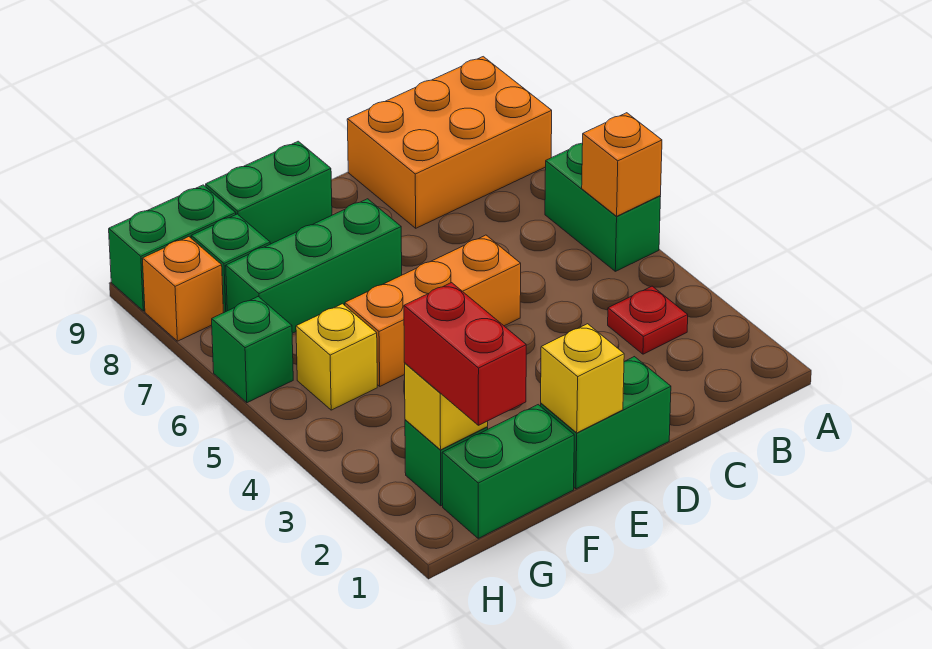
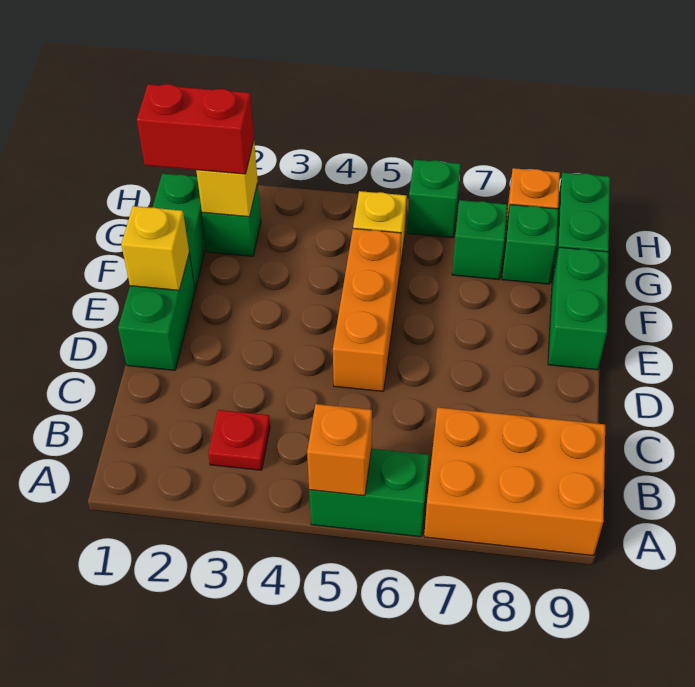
orange brick A8:C9 level 1 -> orange brick A7:B9 level 1
green brick E7:G7 level 1 -> green brick G7 level 1

